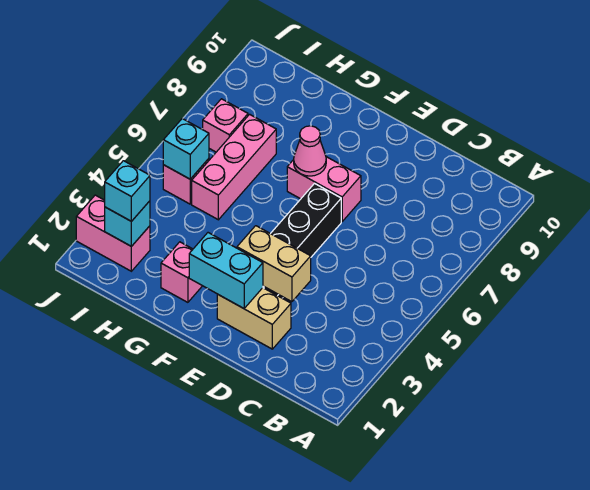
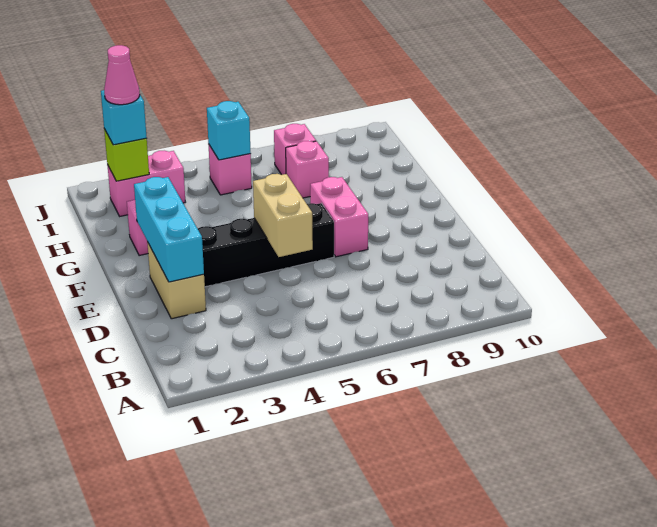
tan brick D3:E3 level 2 -> tan brick D5:E5 level 2
cyan brick E2:F2 level 2 -> cyan brick D2:F2 level 2
pink cone F7 level 2 -> pink cone I2 level 4
pink brick H5:H7 level 1 -> pink brick H7 level 1
pink brick I2:J2 level 1 -> pink brick I2:I3 level 1
cyan brick I2 level 2 -> lime brick I2 level 2

